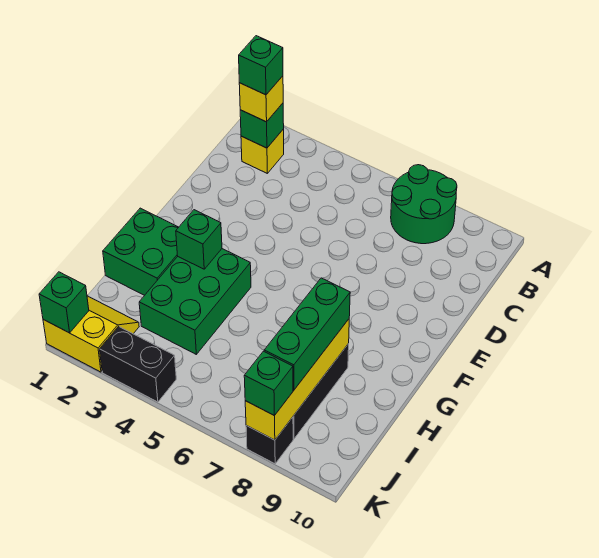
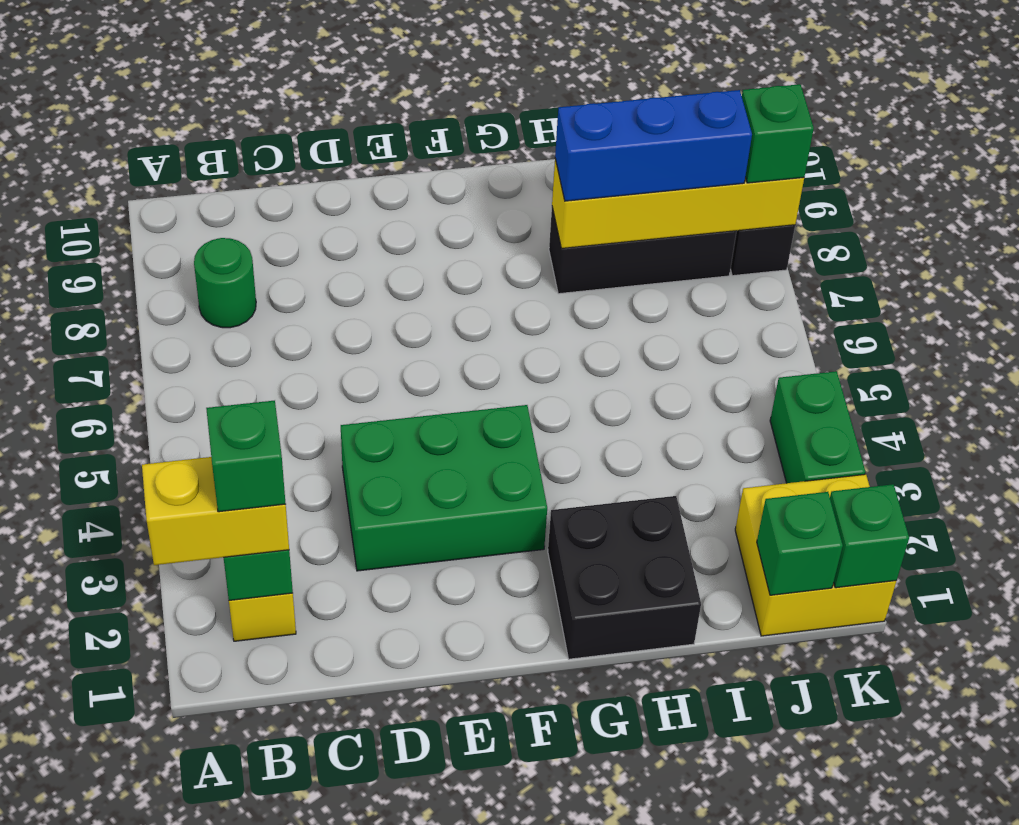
green round brick A7:B8 level 1 -> green round brick B8 level 1
yellow brick B2 level 3 -> yellow brick A2:B2 level 3
green brick G1:H2 level 1 -> black brick G1:H2 level 1
green brick G3:I4 level 1 -> green brick D3:F4 level 1
green brick G3 level 2 -> green brick J1 level 2
green brick H8:J8 level 3 -> blue brick H8:J8 level 3
yellow slope J1:K2 level 1 top K -> yellow brick J1:K2 level 1
black brick K3:K4 level 1 -> green brick K3:K4 level 1

